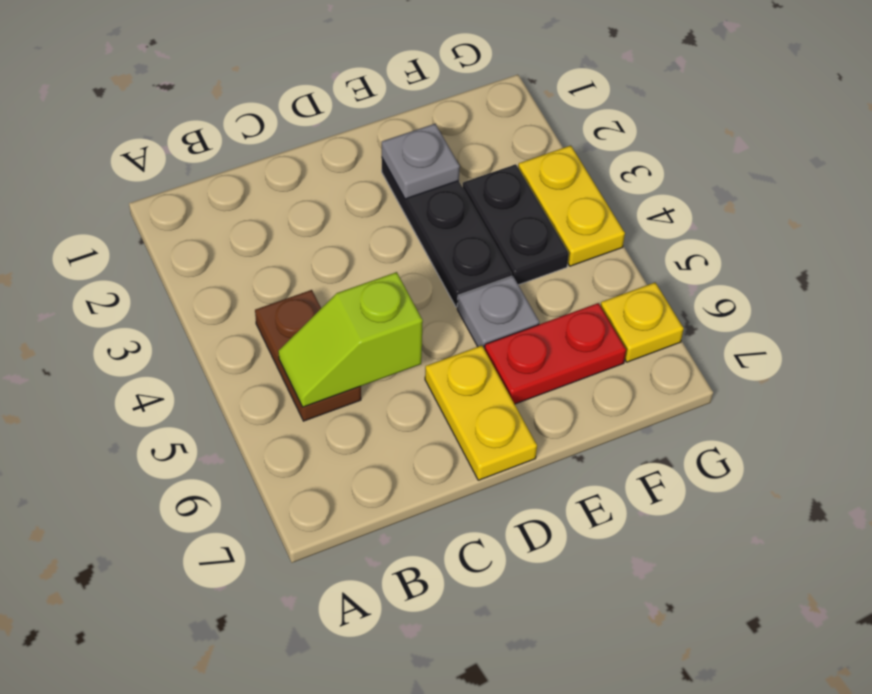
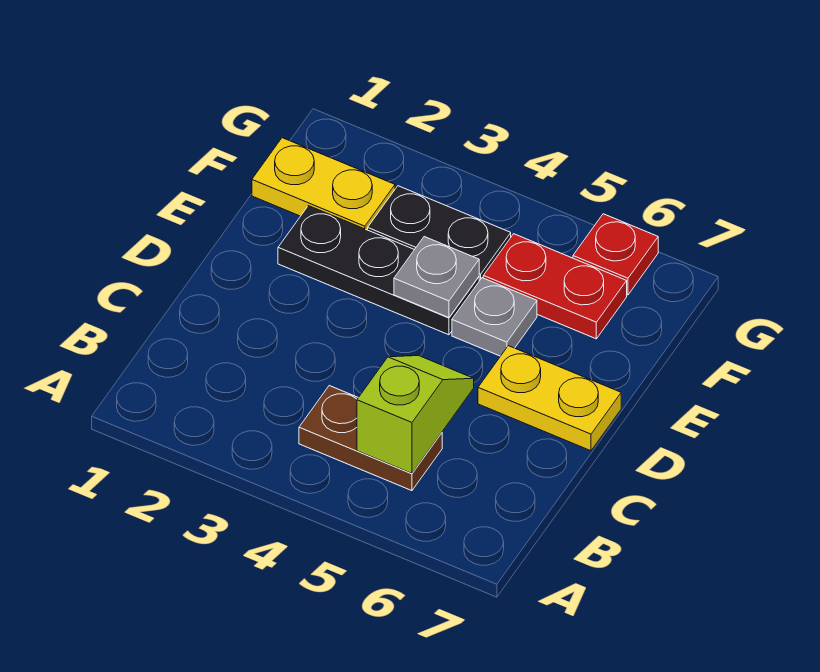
lime slope B5:C5 level 2 top C -> lime slope B5:C5 level 2 top B
grey plate E2 level 2 -> grey plate E4 level 2
red plate E6:F6 level 1 -> red plate F5:F6 level 1
yellow plate G3:G4 level 1 -> yellow plate F1:F2 level 1
yellow plate G6 level 1 -> red plate G6 level 1

